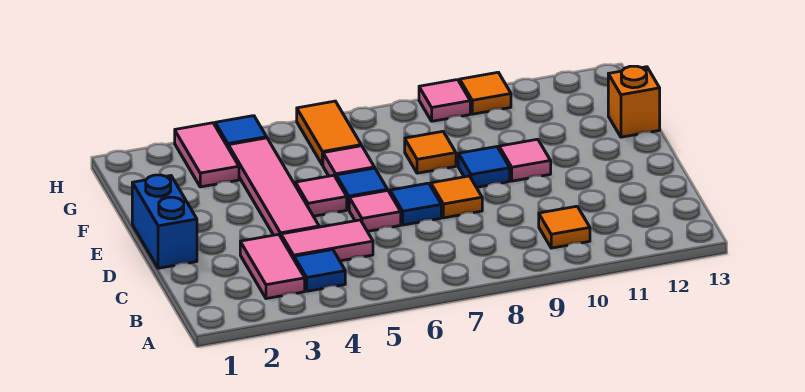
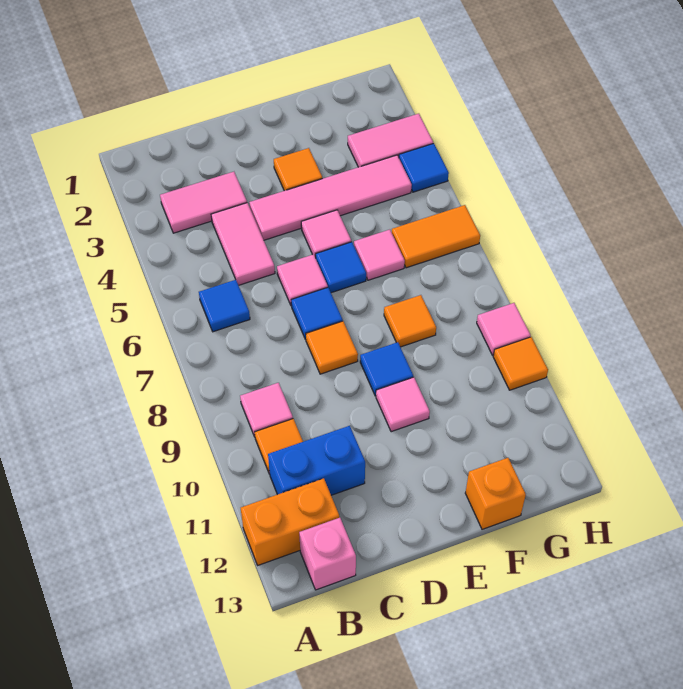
none -> orange brick A12:B12 level 1
blue tile B4 level 1 -> blue tile B6 level 1
none -> pink tile B9 level 1
none -> pink brick B13 level 1
blue brick D1:E1 level 1 -> blue brick B11:C11 level 1
none -> orange tile E3 level 1

